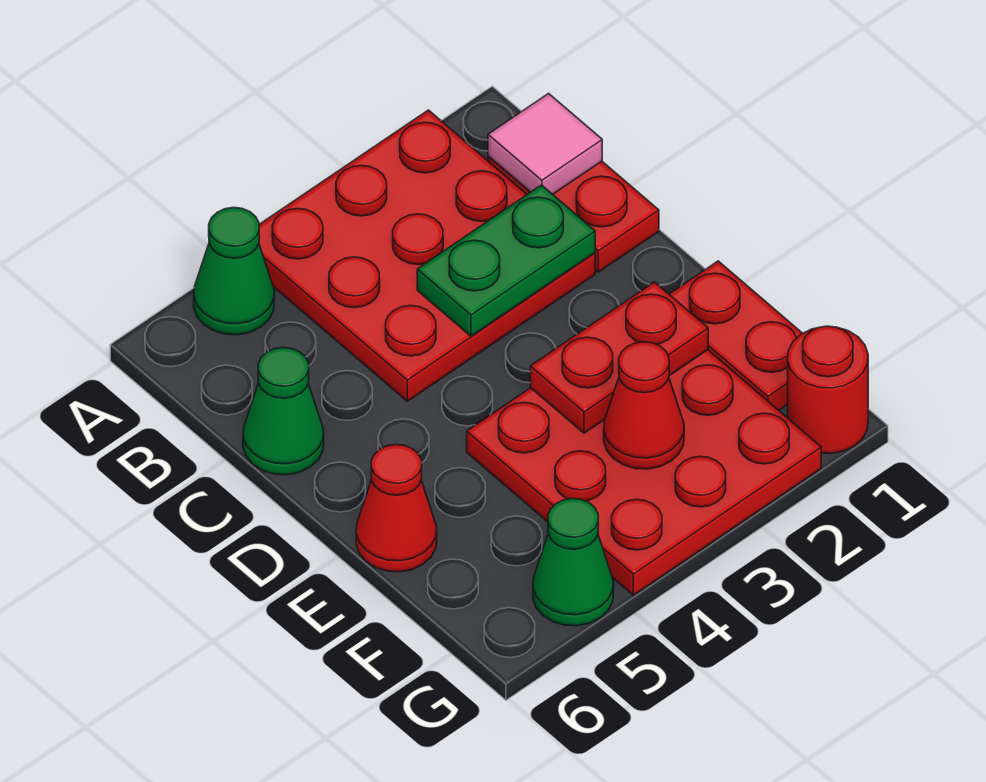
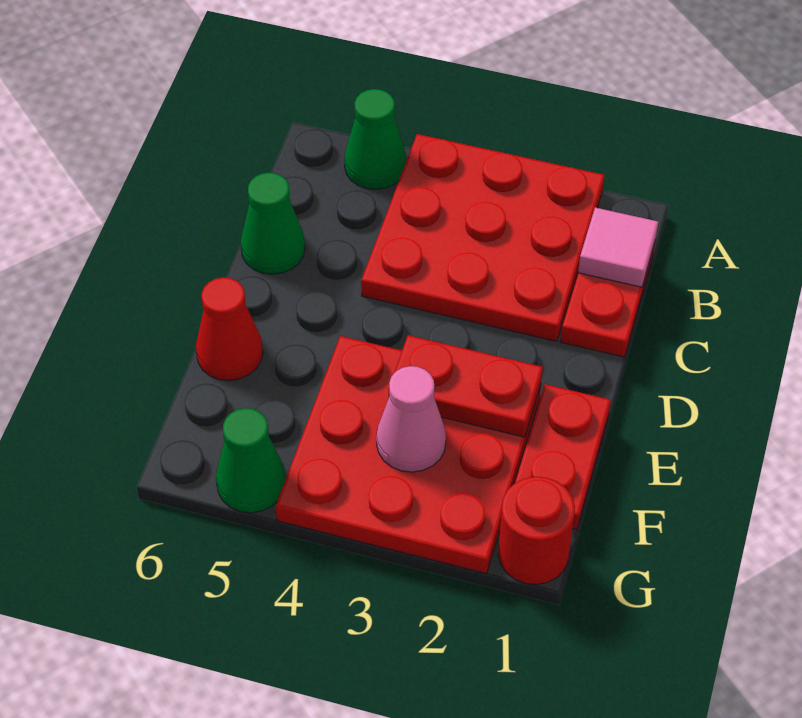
green plate C2:C3 level 2 -> none
red cone F3 level 2 -> pink cone F3 level 2

